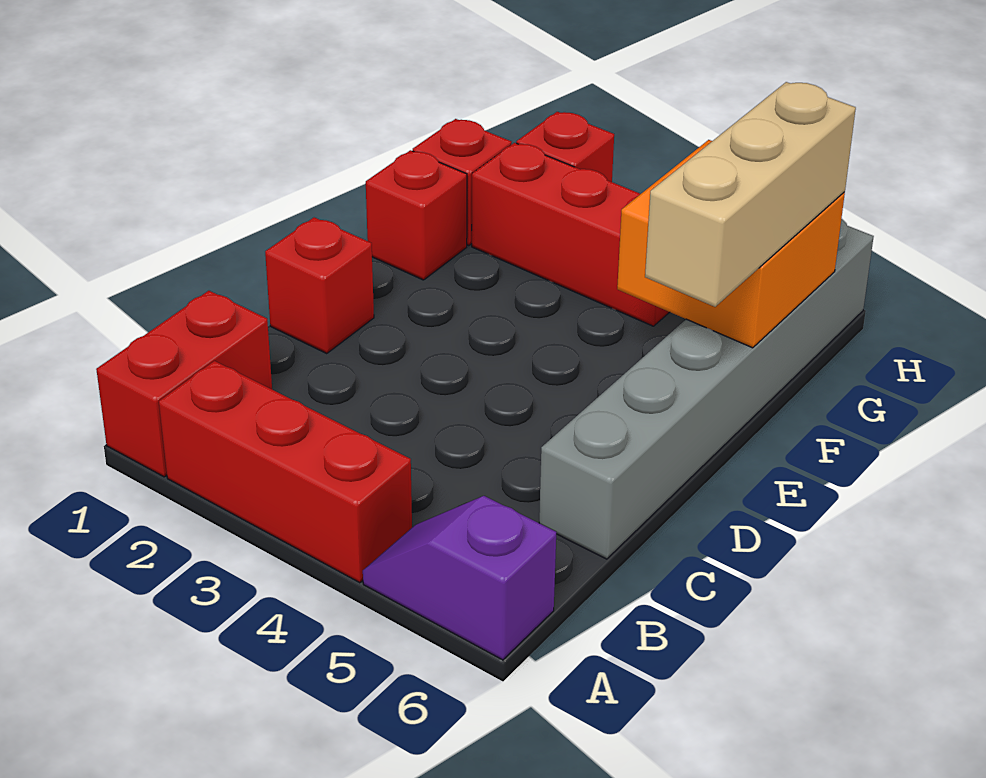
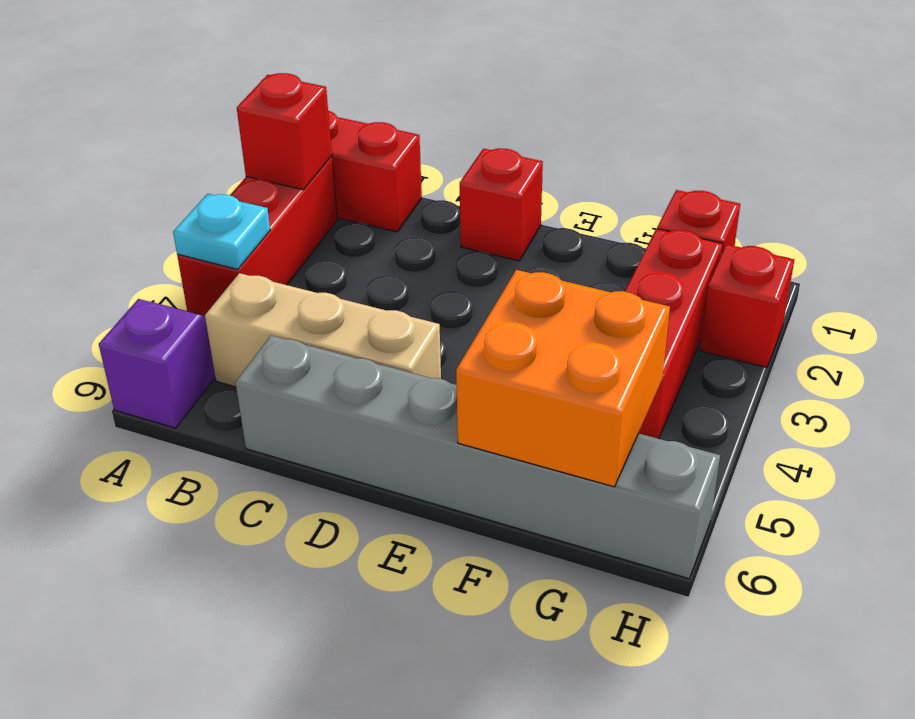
none -> cyan plate A4 level 2
tan brick E6:G6 level 3 -> tan brick B5:D5 level 1
red brick F1 level 1 -> red brick A2 level 2

